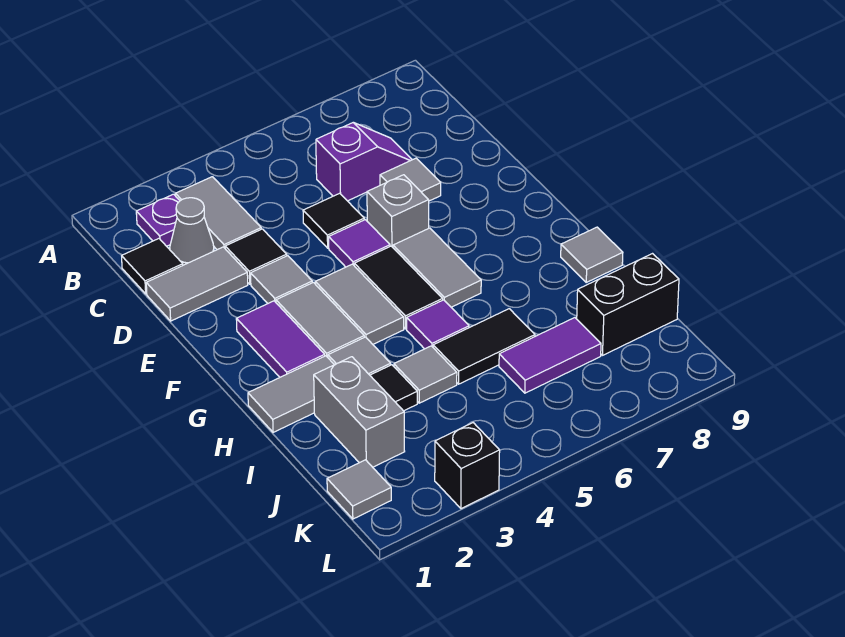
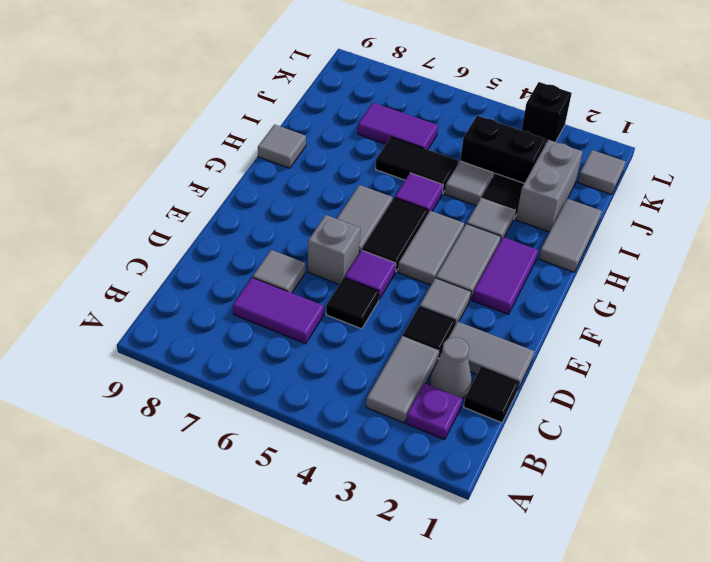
purple slope C6:C7 level 1 top 6 -> purple tile C6:C7 level 1
grey tile H1:H2 level 1 -> grey tile H1:I1 level 1
black brick J8:J9 level 1 -> black brick J3:J4 level 1

